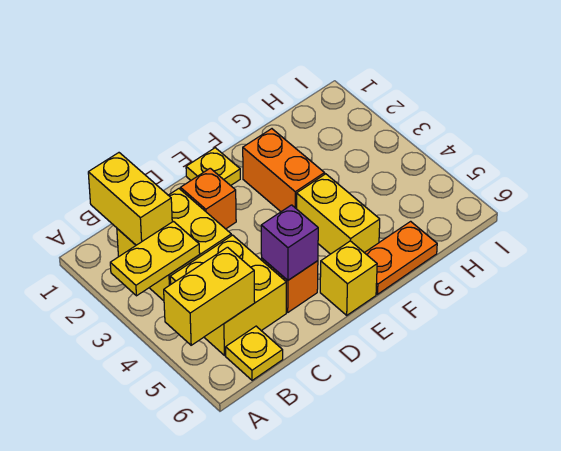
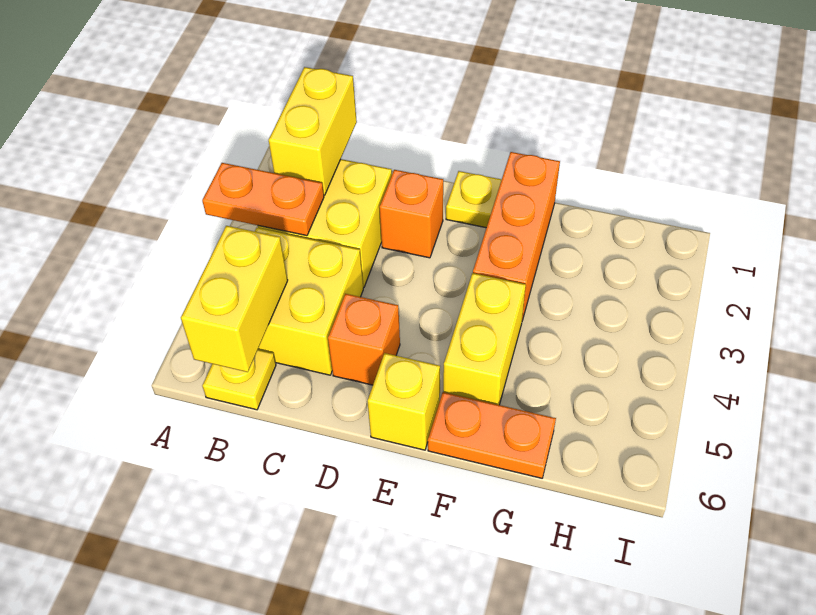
yellow plate A3:B3 level 2 -> orange plate A3:B3 level 2
yellow brick A5:B5 level 2 -> yellow brick B5:B6 level 2
purple brick D5 level 2 -> none
orange brick F2:F3 level 1 -> orange brick F1:F3 level 1

